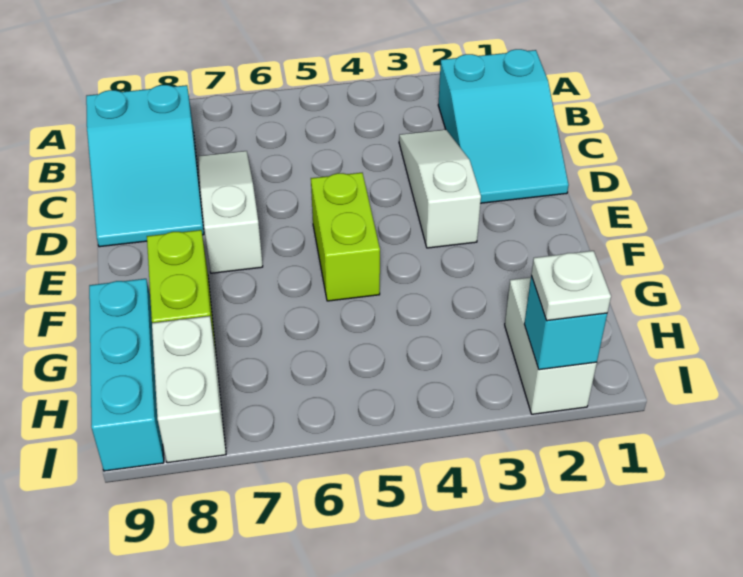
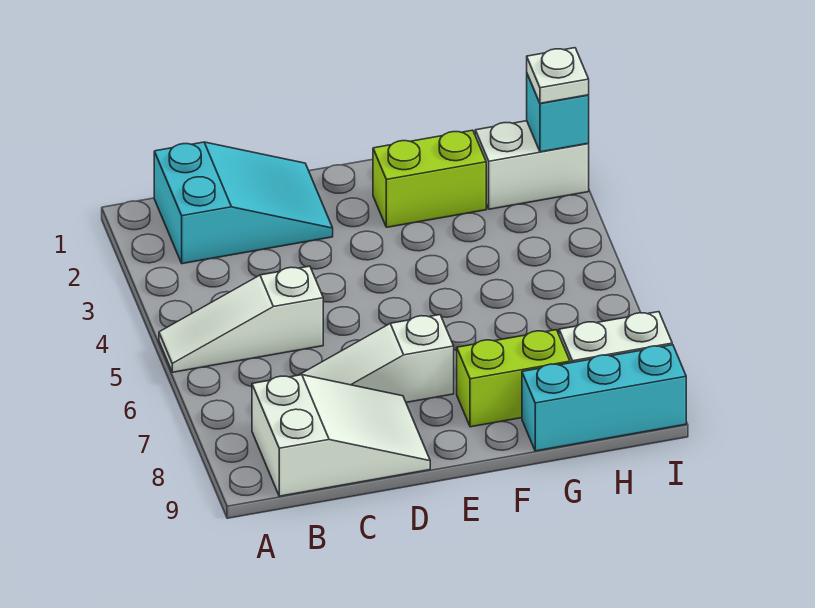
cyan slope B8:D9 level 1 top B -> white slope B8:D9 level 1 top B
white slope C3:E3 level 1 top E -> white slope A5:C5 level 1 top C
lime brick E5:F5 level 1 -> lime brick F2:G2 level 1

